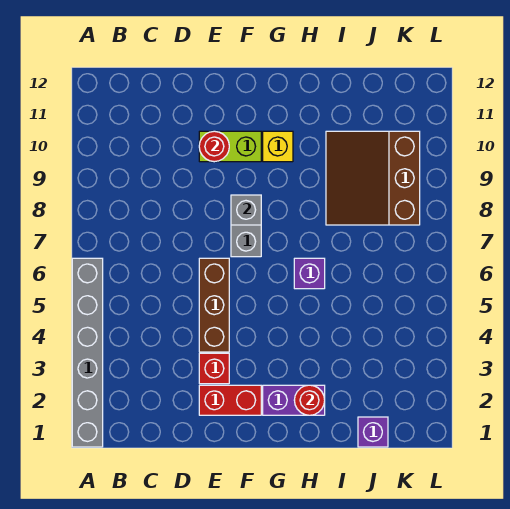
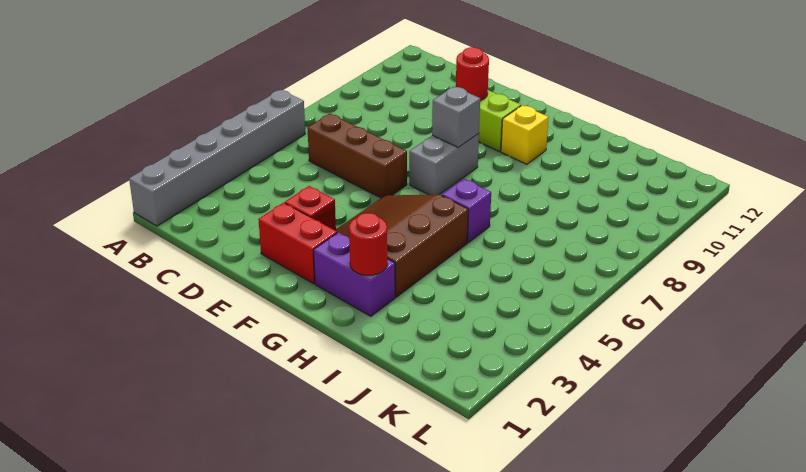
brown brick E4:E6 level 1 -> brown brick C6:E6 level 1
brown slope I8:K10 level 1 top K -> brown slope F3:H5 level 1 top H
purple brick J1 level 1 -> none

